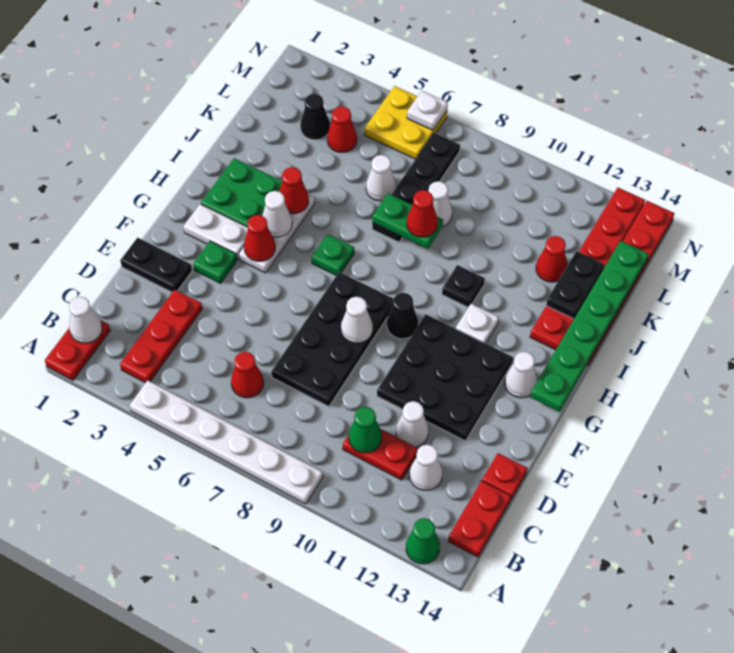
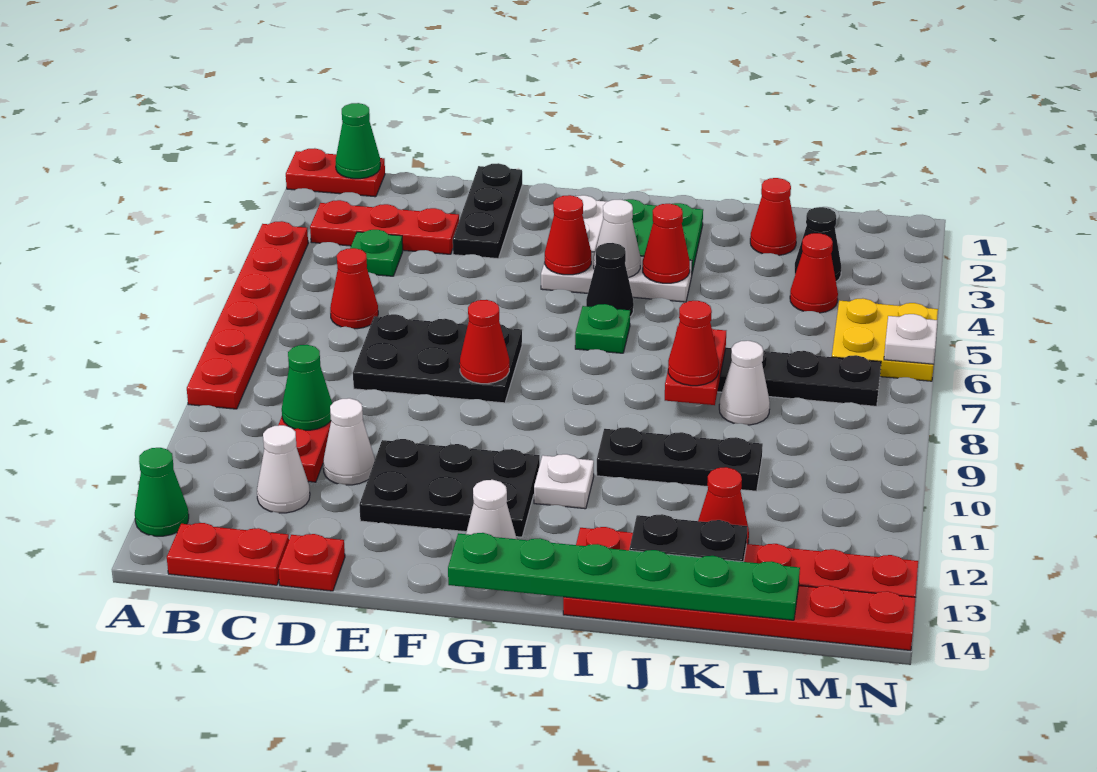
white plate A4:A9 level 1 -> red plate A4:A9 level 1
white cone B1 level 2 -> green cone B1 level 2
black plate D7:G8 level 1 -> black plate D7:F8 level 1
black plate E1:E2 level 1 -> black plate E1:E3 level 1
black plate E10:G12 level 1 -> black plate E11:G12 level 1
green plate F3 level 1 -> green plate C4 level 1
white cone F8 level 2 -> red cone F8 level 2
black cone G9 level 1 -> black cone H5 level 1
black plate I10 level 1 -> black plate I10:K10 level 1
green plate J7:J8 level 2 -> red plate J7:J8 level 2
none -> red cone K2 level 1
white cone K6 level 1 -> none

